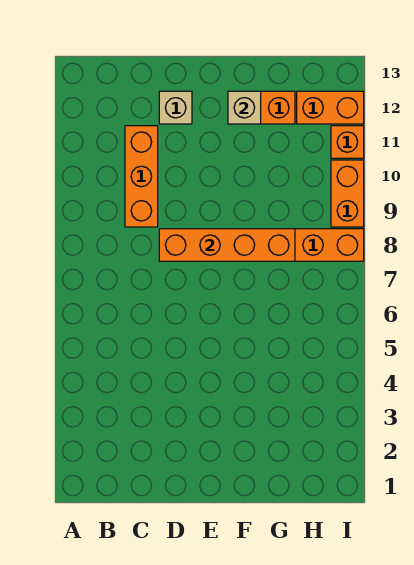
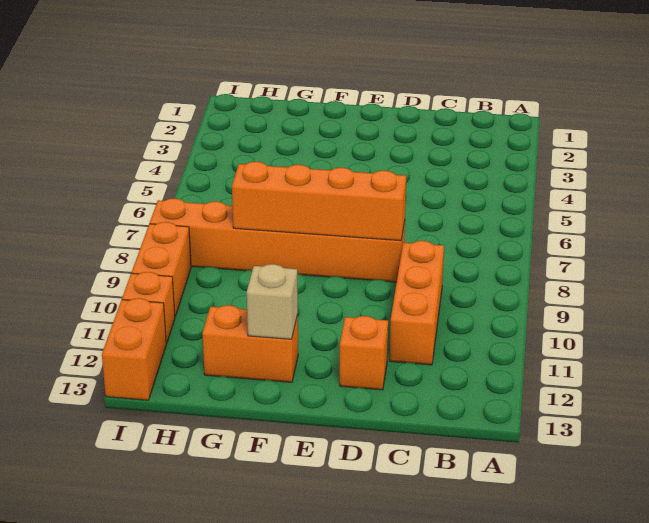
tan brick D12 level 1 -> orange brick D12 level 1
orange brick H12:I12 level 1 -> orange brick I12:I13 level 1

